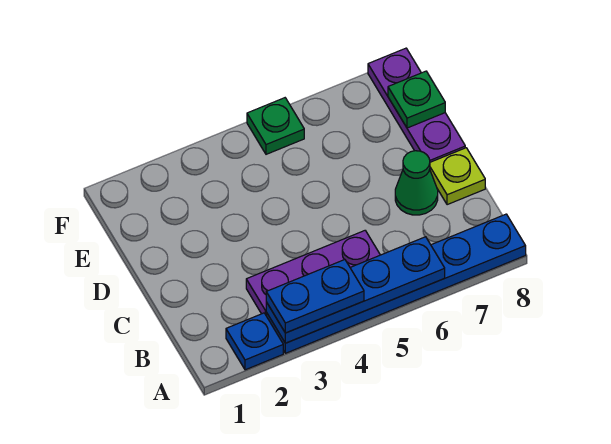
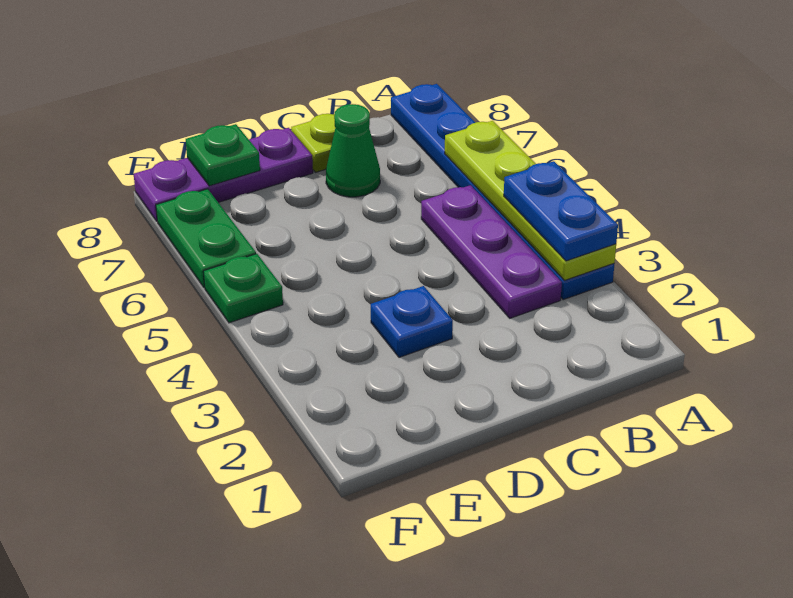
blue plate A2 level 1 -> blue plate D3 level 1
blue plate A3:A6 level 2 -> lime plate A3:A6 level 2
none -> green plate F6:F7 level 1

